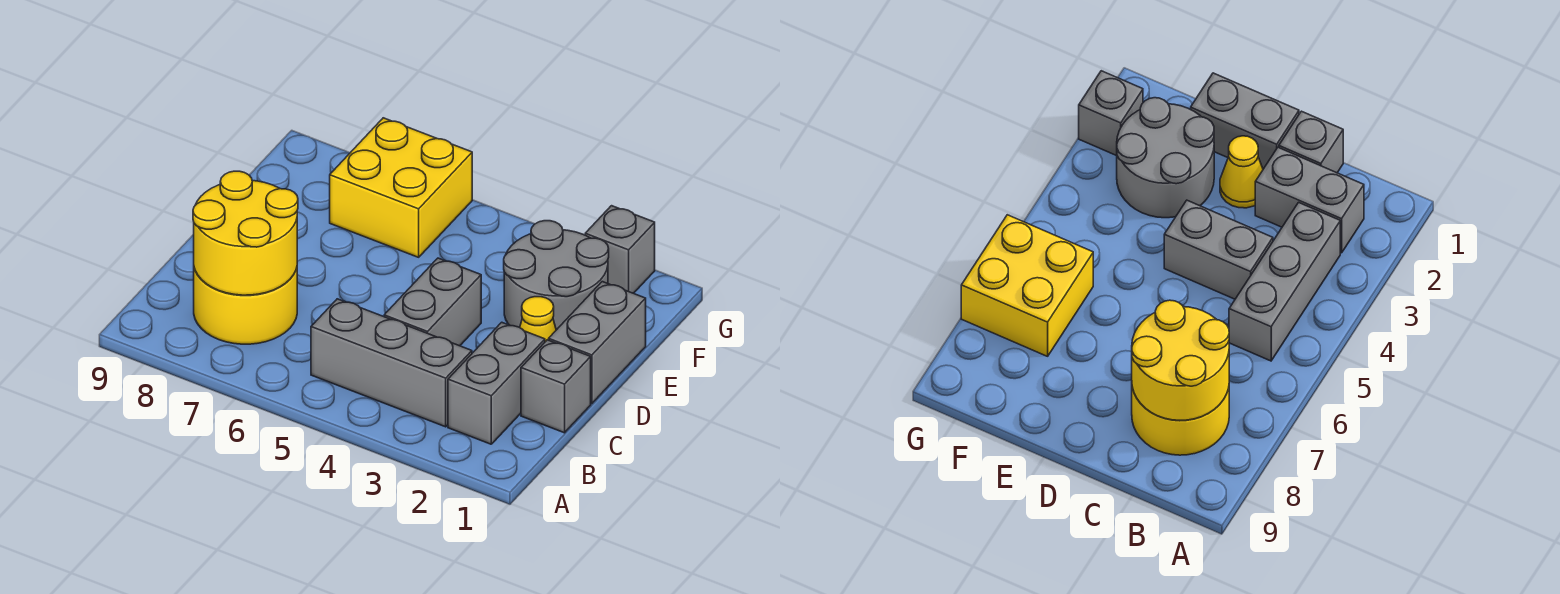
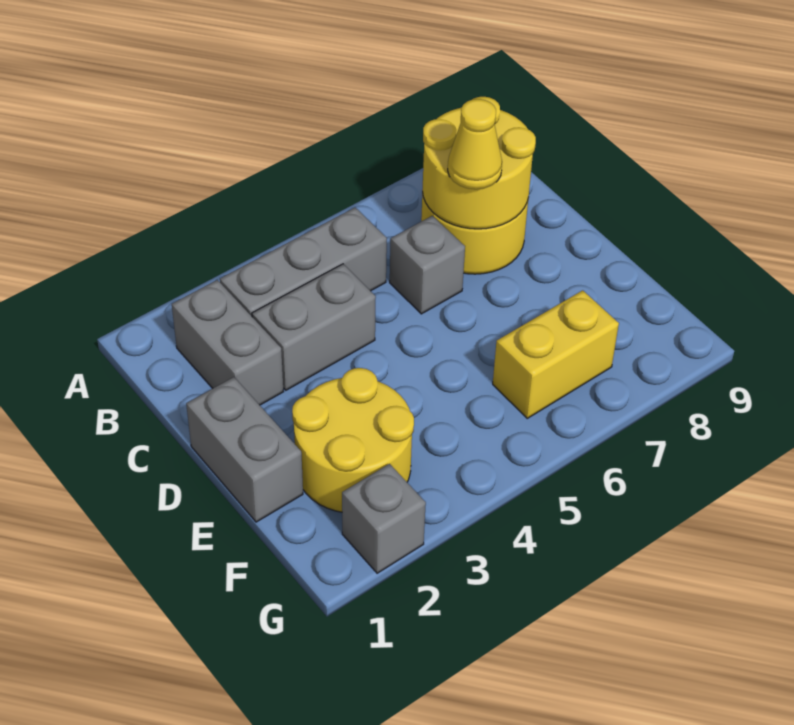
grey brick C1 level 1 -> grey brick C6 level 1
grey brick C4:D4 level 1 -> grey brick C3:C4 level 1
yellow cone D2 level 1 -> yellow cone C7 level 3
grey round brick E2:F3 level 1 -> yellow round brick E2:F3 level 1
yellow brick F6:G7 level 1 -> yellow brick F6:F7 level 1

